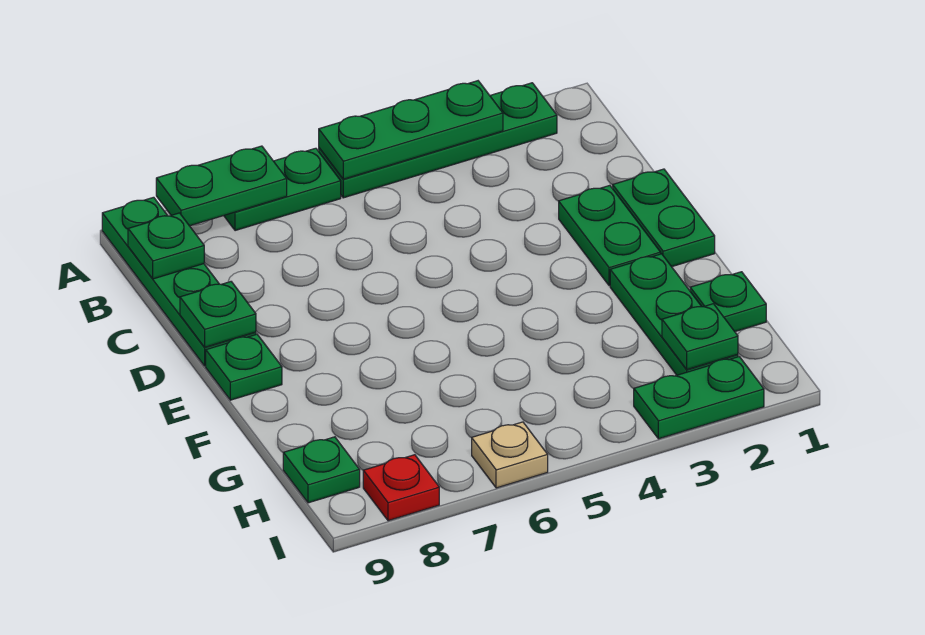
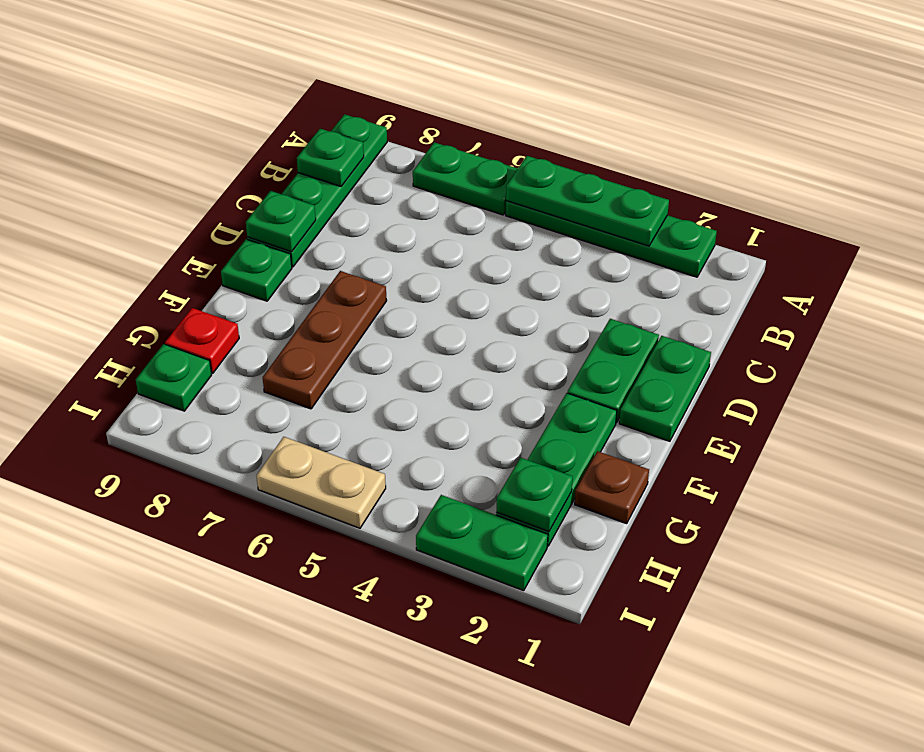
green plate A7:A8 level 2 -> none
none -> brown plate E7:G7 level 1
green plate G1 level 1 -> brown plate G1 level 1
tan plate I6 level 1 -> tan plate I5:I6 level 1
red plate I8 level 1 -> red plate G9 level 1

